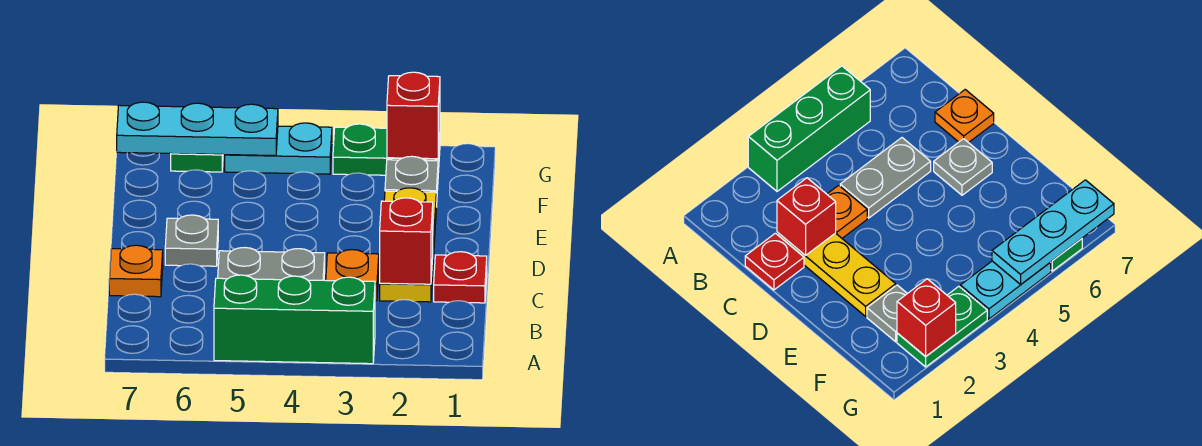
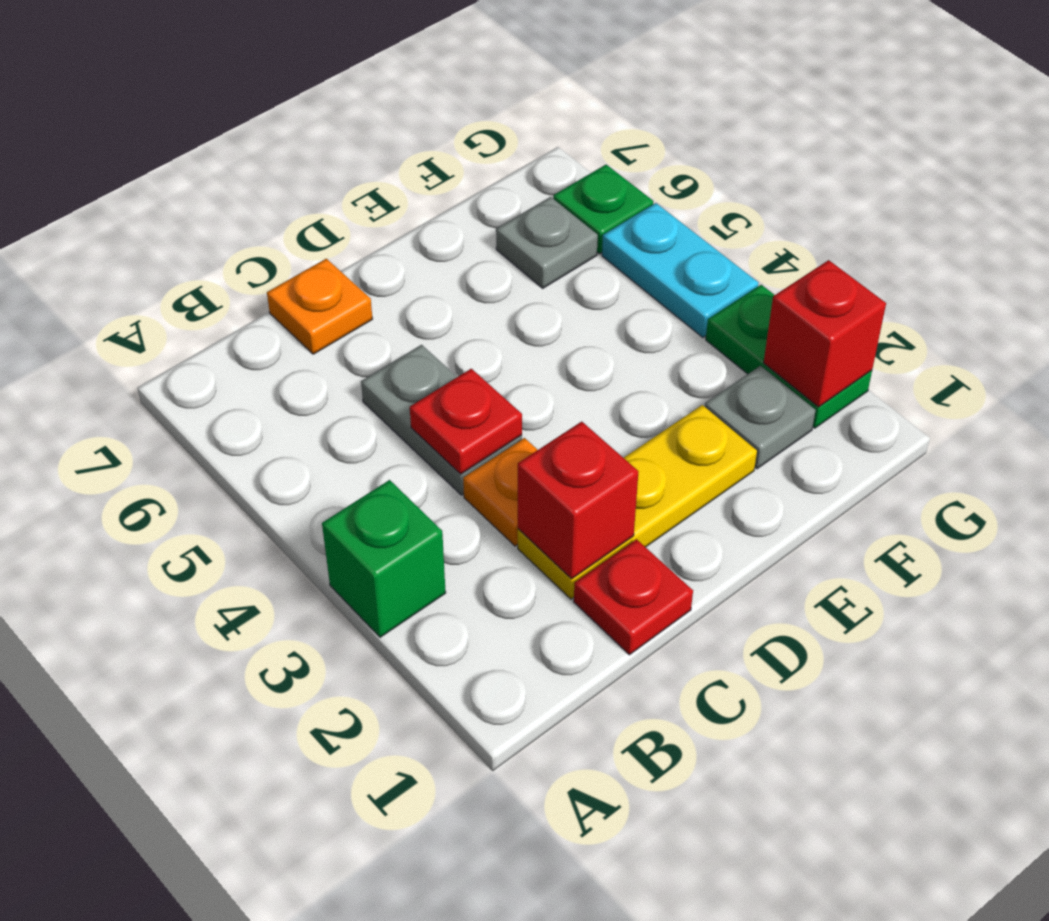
green brick A3:A5 level 1 -> green brick A3 level 1
none -> red plate C4 level 2
grey plate D6 level 1 -> grey plate F6 level 1
cyan plate G5:G7 level 2 -> none

